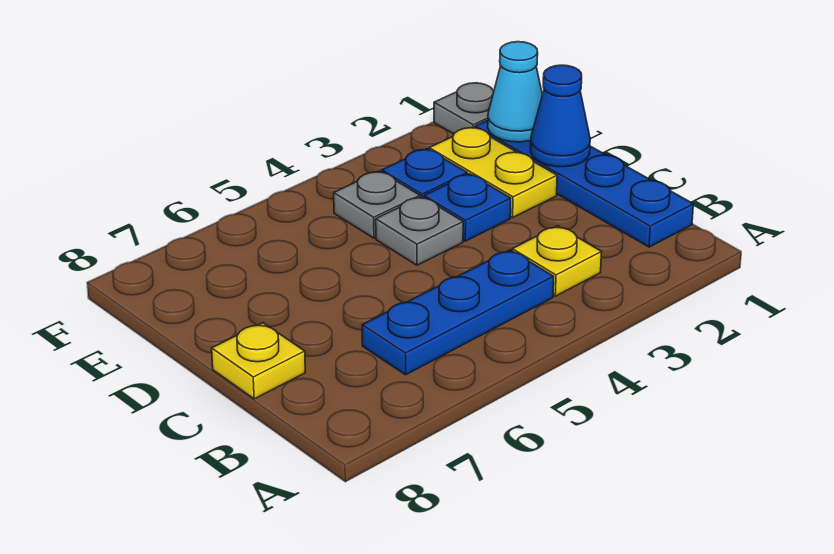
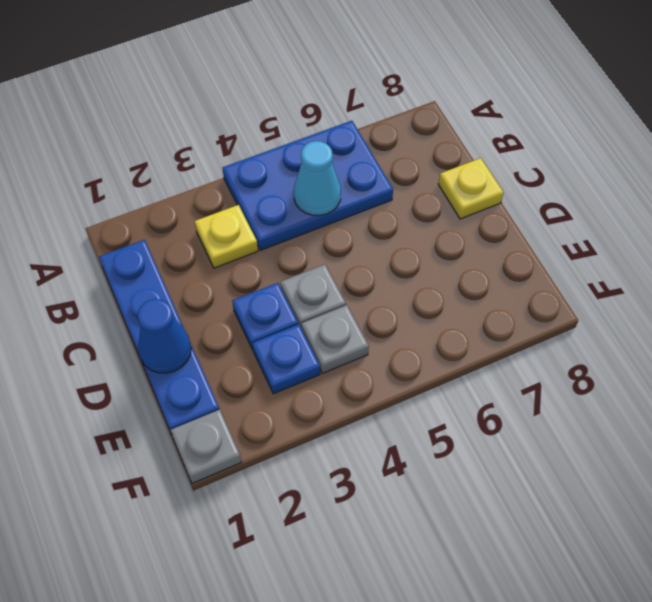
blue plate B4:B6 level 1 -> blue plate A4:B6 level 1
yellow plate D2:E2 level 1 -> none
cyan cone E1 level 2 -> cyan cone B5 level 2

